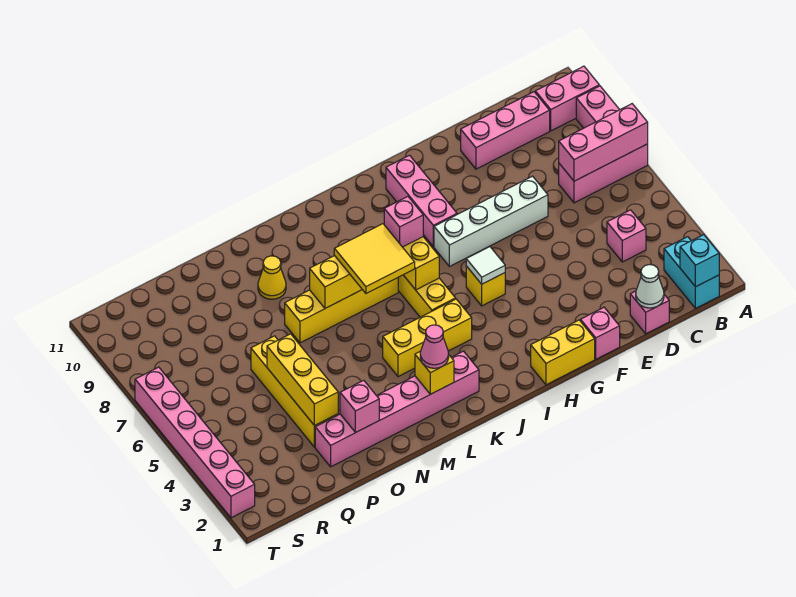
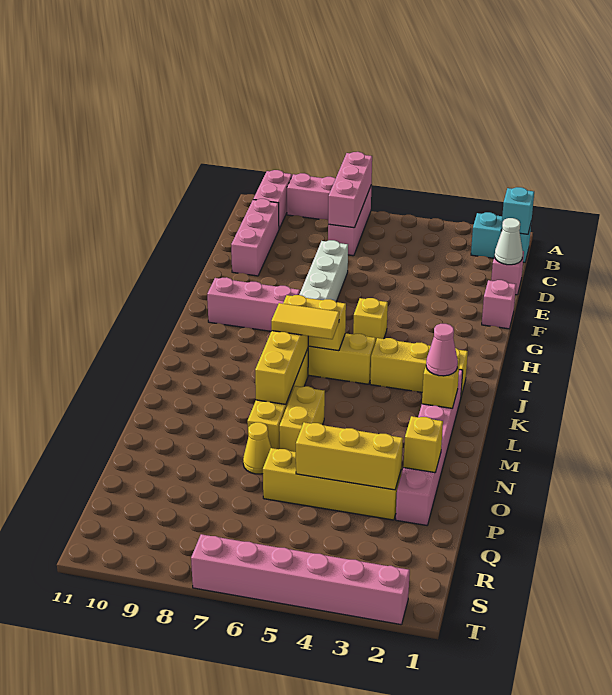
pink brick C4 level 1 -> none
yellow brick G1:H1 level 1 -> yellow brick M6:N6 level 1
white tile H5 level 2 -> none
yellow brick J4:L4 level 1 -> yellow brick J2:J4 level 1
pink brick J7 level 3 -> none
yellow tile K6:L7 level 3 -> yellow tile K6:K7 level 3
yellow cone N9 level 1 -> yellow cone O7 level 1
pink brick O2 level 2 -> yellow brick O2 level 2

